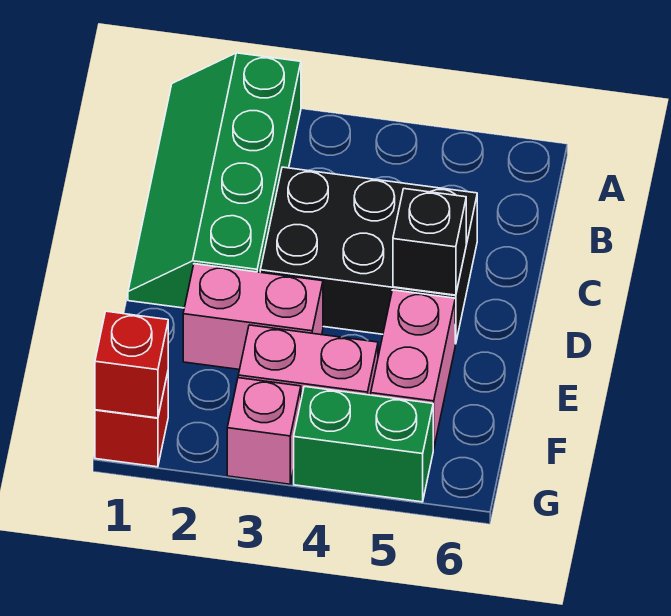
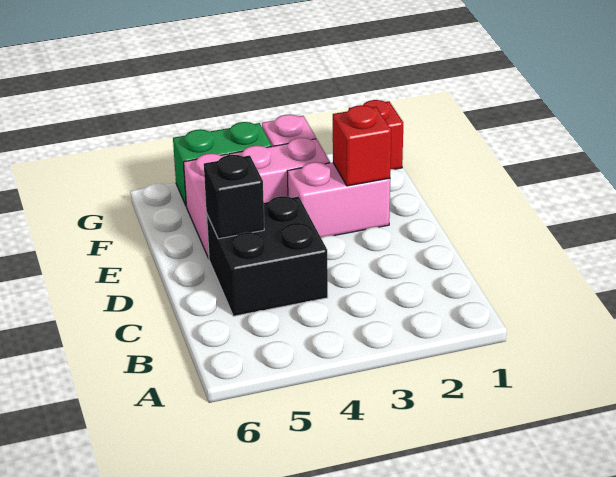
green slope A1:D2 level 1 top 2 -> none
black brick C3:D5 level 1 -> black brick C4:D5 level 1
red brick G1 level 2 -> red brick E2 level 2

